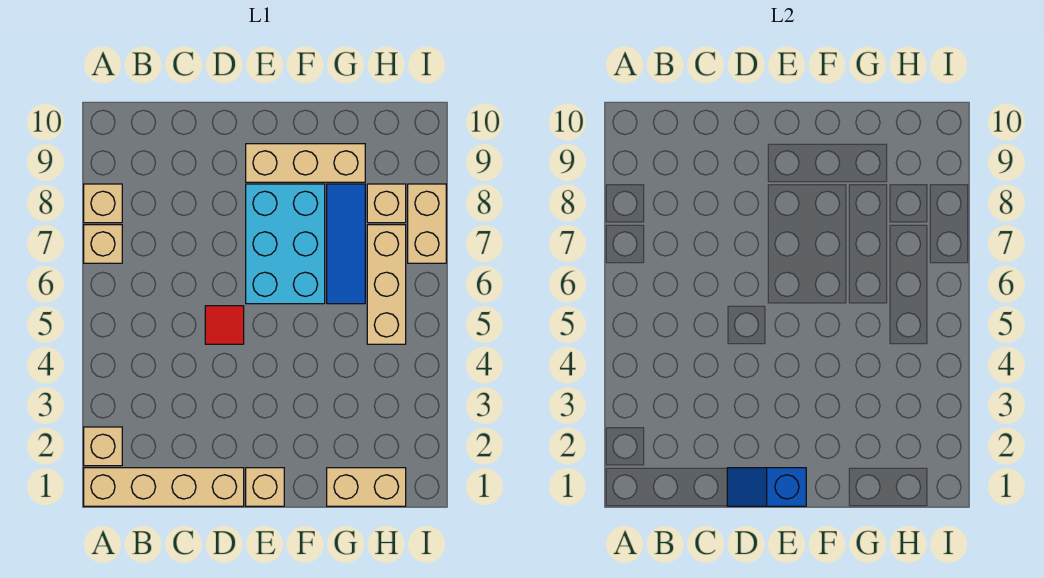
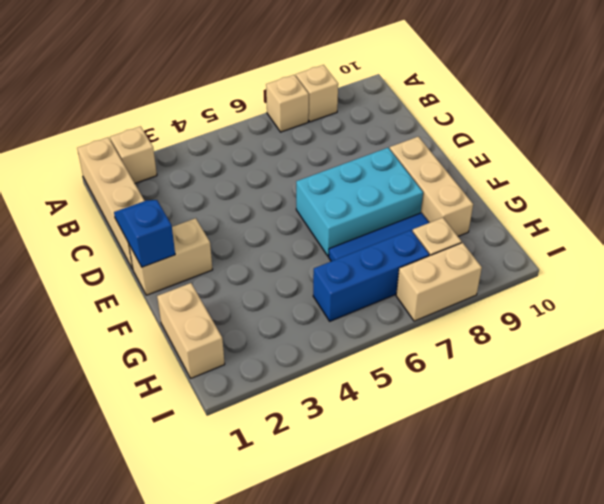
red tile D5 level 1 -> none
tan brick E1 level 1 -> tan brick E1:E2 level 1
tan brick H5:H7 level 1 -> blue brick H5:H7 level 1

